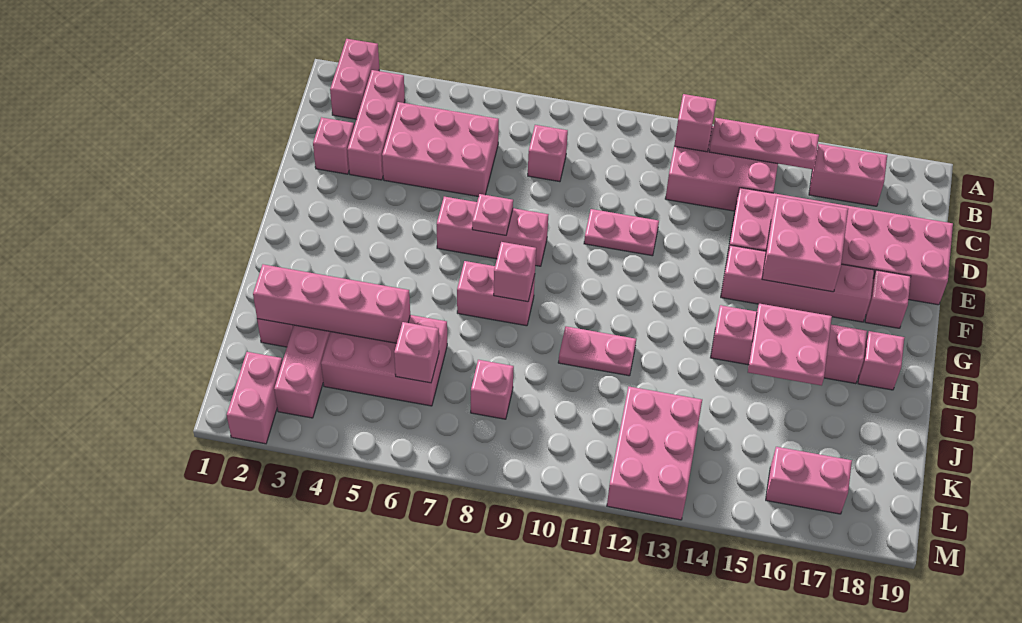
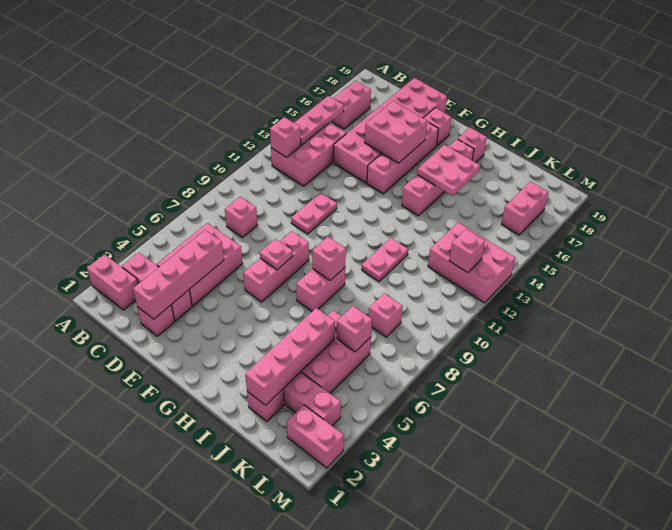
none -> pink brick D2:D5 level 2
none -> pink brick L12 level 2

